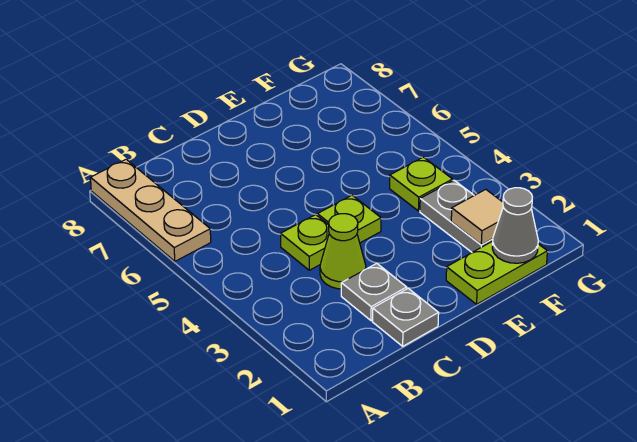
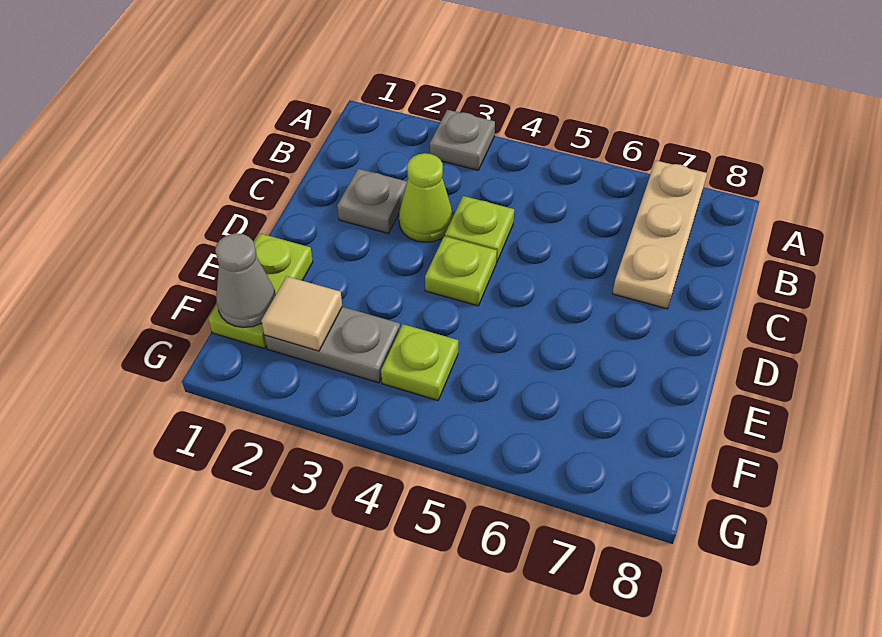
tan plate A6:A8 level 1 -> tan plate A7:C7 level 1
grey plate C1 level 1 -> grey plate A3 level 1

